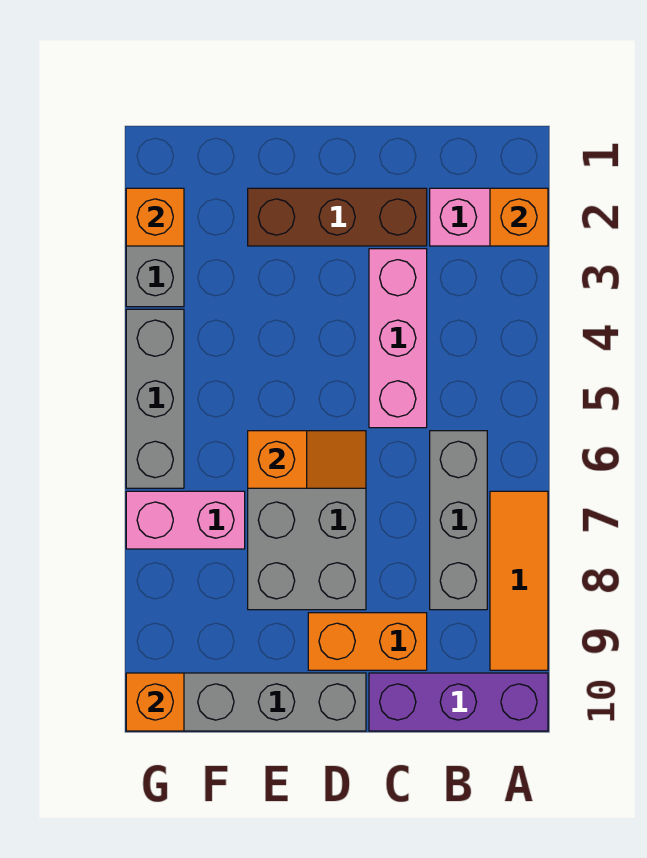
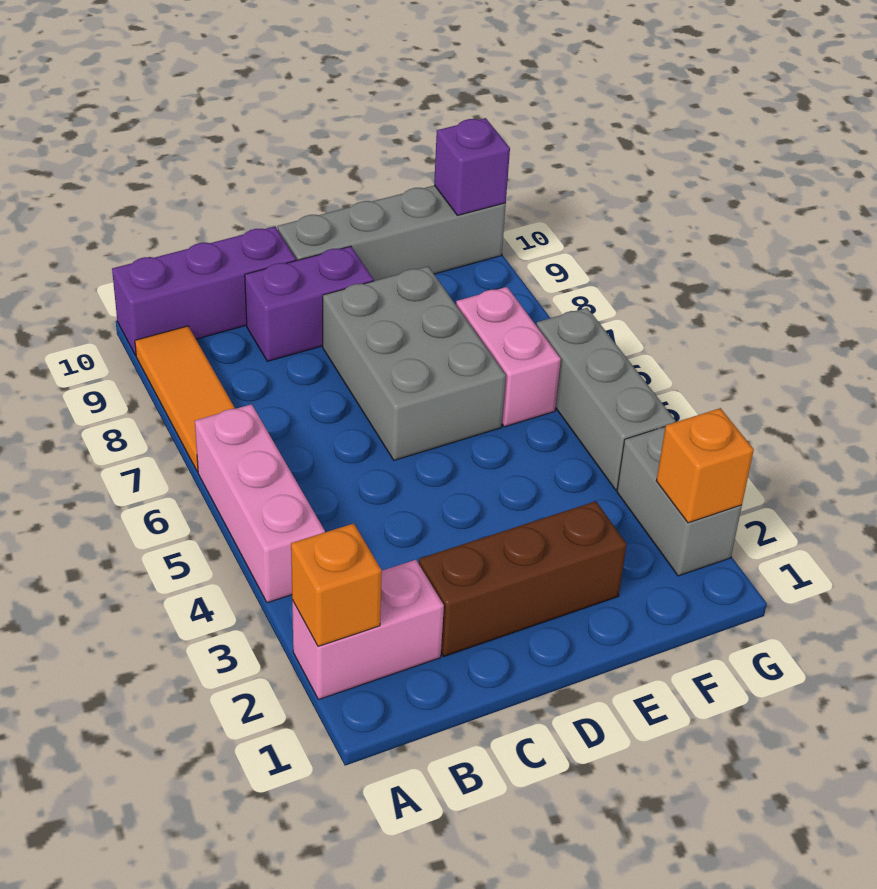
grey brick B6:B8 level 1 -> none
pink brick C3:C5 level 1 -> pink brick A4:A6 level 1
orange brick C9:D9 level 1 -> purple brick C9:D9 level 1
orange slope D6:E6 level 2 top E -> none
pink brick F7:G7 level 1 -> pink brick F6:F7 level 1
orange brick G10 level 2 -> purple brick G10 level 2

